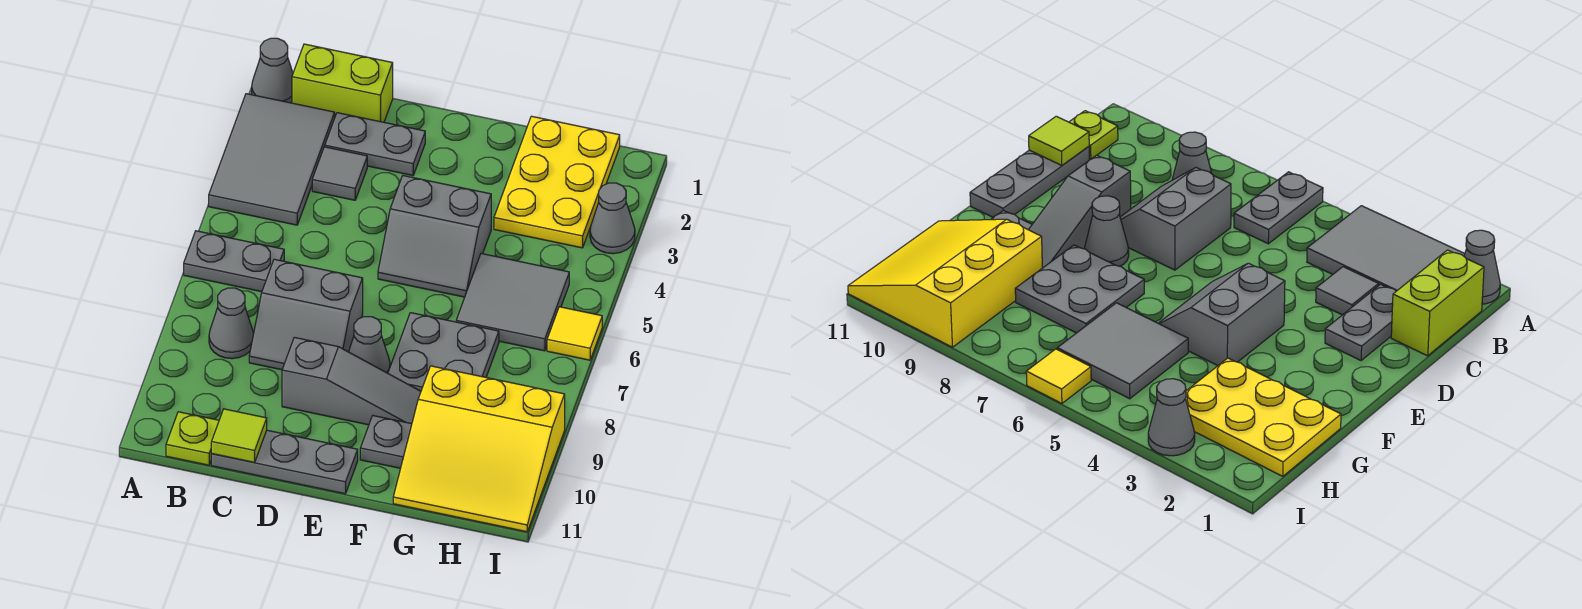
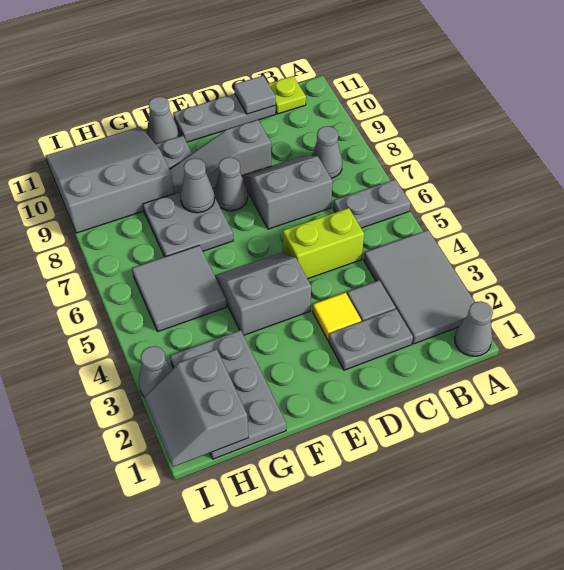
lime brick B1:C1 level 1 -> lime brick C5:D5 level 1
lime tile C11 level 2 -> grey tile C11 level 2
none -> grey cone F8 level 2
none -> grey cone F11 level 1
yellow plate G1:H3 level 1 -> grey plate G1:H3 level 1
yellow slope G9:I11 level 1 top 9 -> grey slope G9:I11 level 1 top 9
none -> grey slope H1:I2 level 2 top H
yellow tile I6 level 1 -> yellow tile D3 level 1

